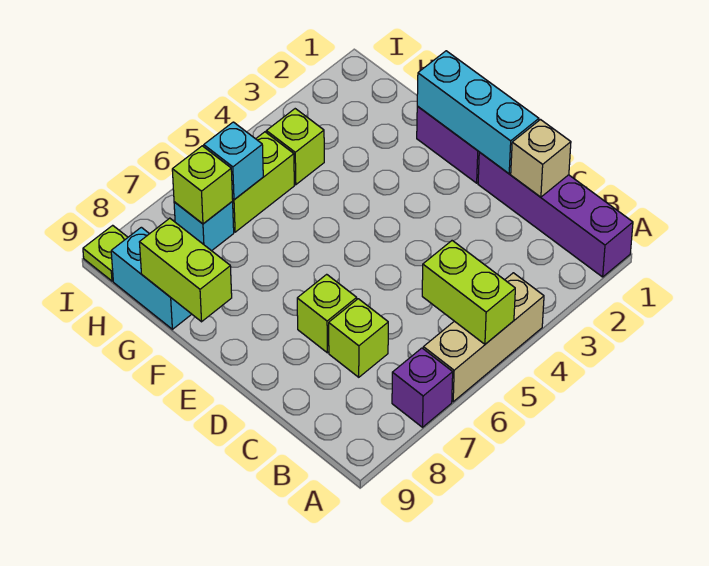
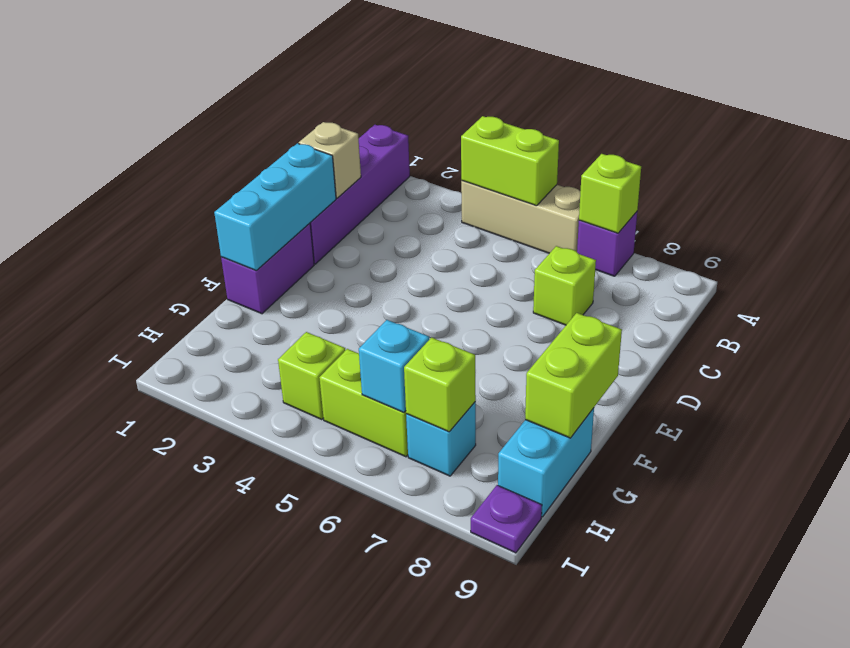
lime brick A5:B5 level 2 -> lime brick A4:A5 level 2
lime brick D7 level 1 -> lime brick A7 level 2
lime plate I9 level 1 -> purple plate I9 level 1

